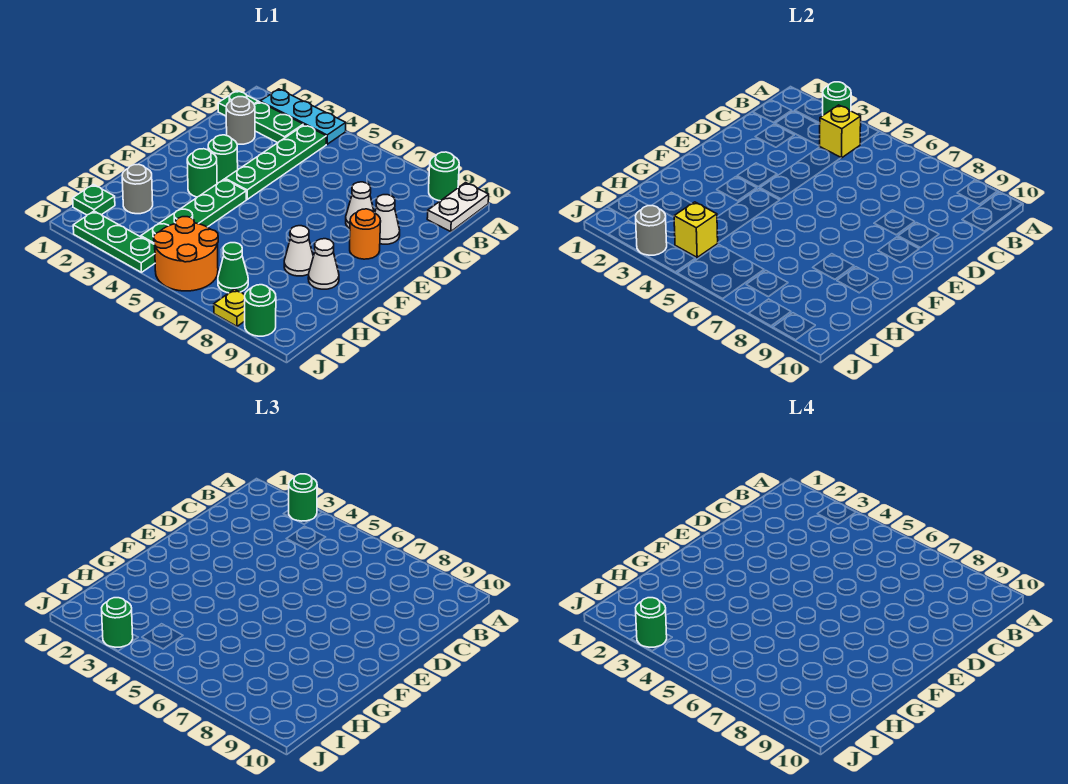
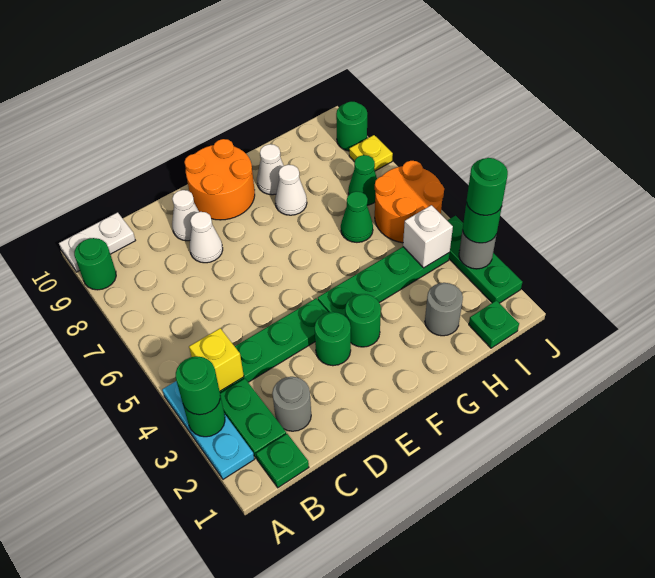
orange round brick E9 level 1 -> orange round brick E9:F10 level 1
none -> green cone H6 level 1
yellow brick I4 level 2 -> white brick I4 level 2

